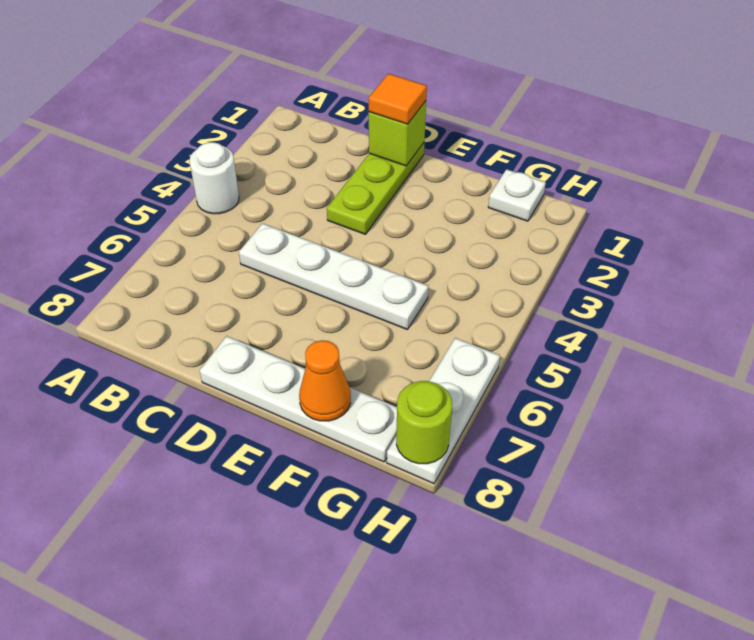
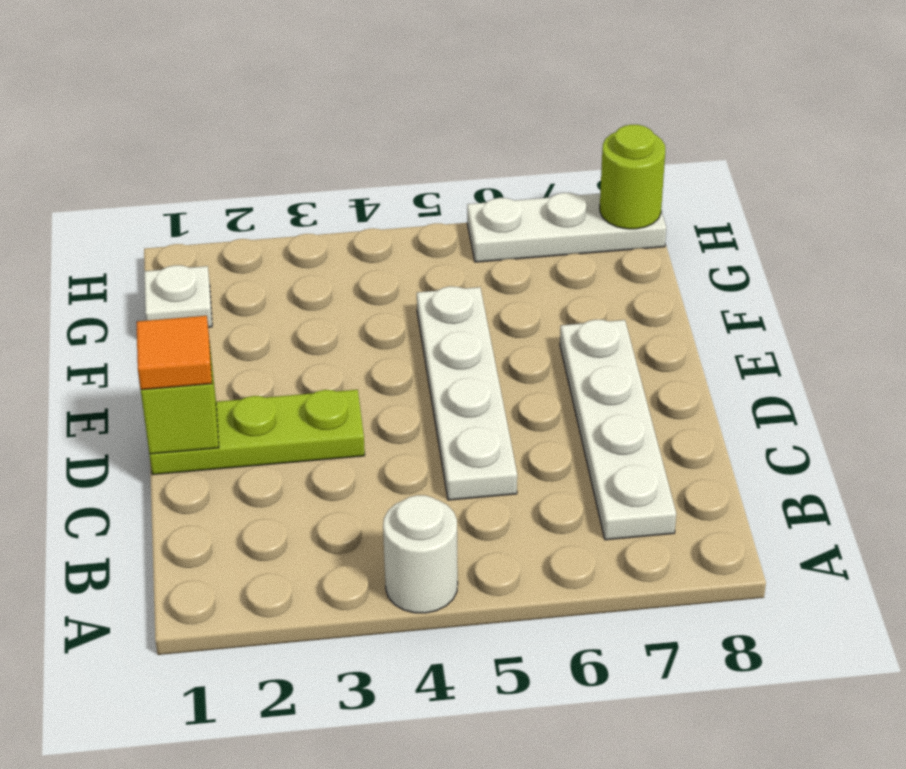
white plate D8:G8 level 1 -> white plate B7:E7 level 1
orange cone F8 level 2 -> none

